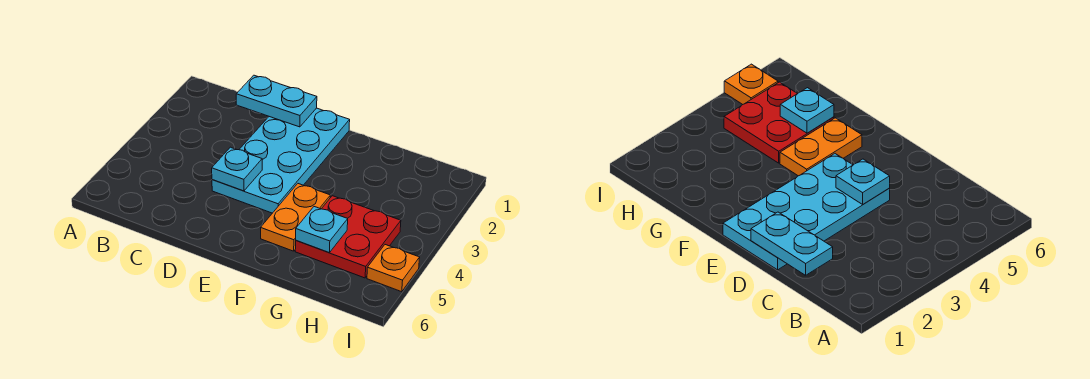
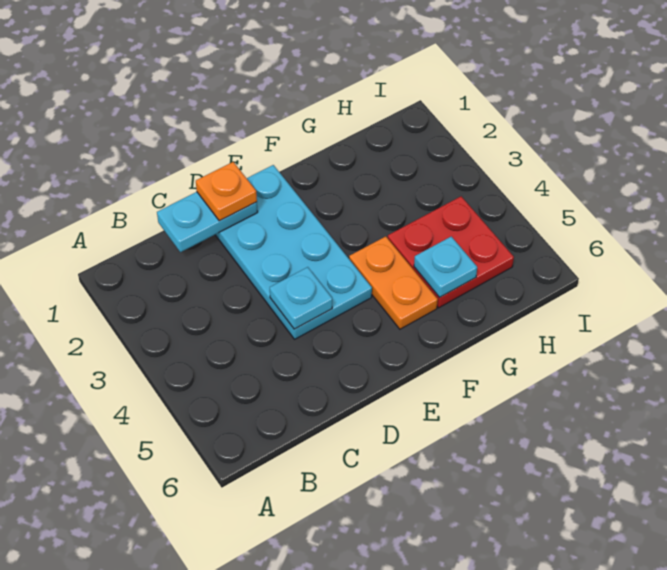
orange plate I5 level 1 -> orange plate D1 level 3

